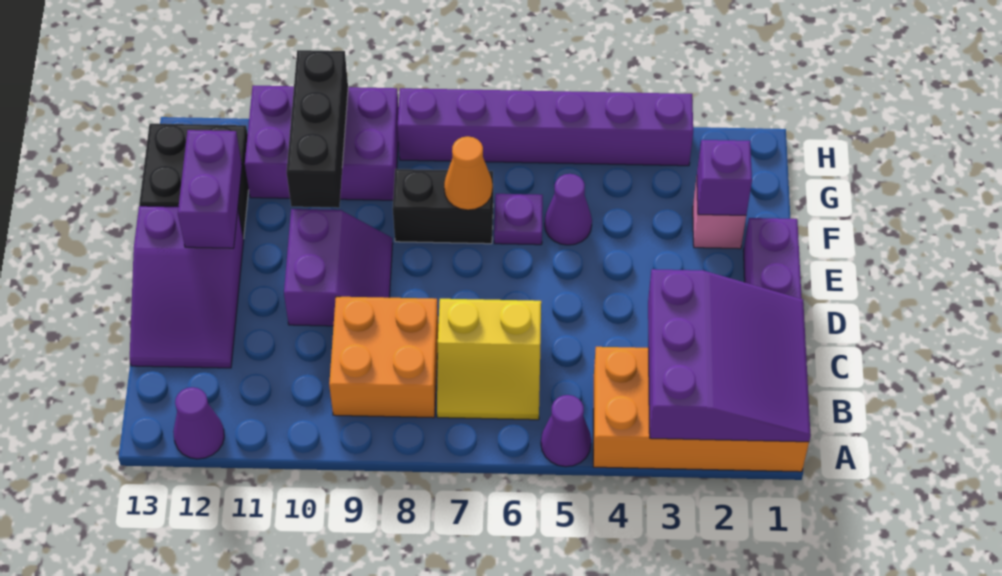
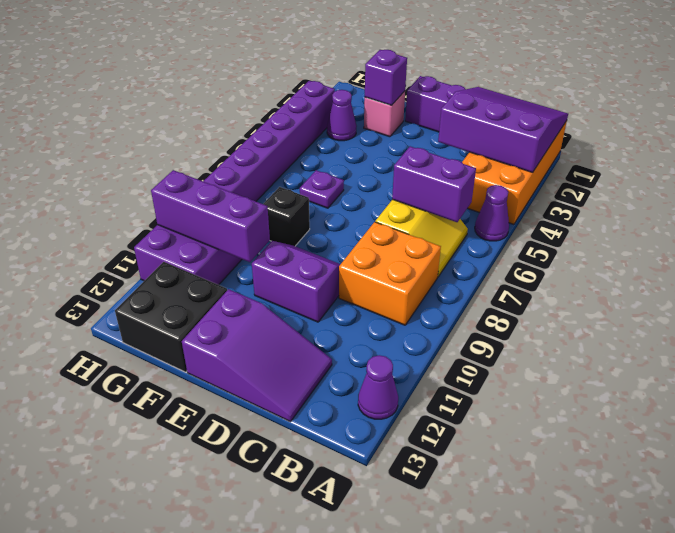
purple brick E12:F12 level 2 -> purple brick B6:C6 level 2
purple cone F5 level 1 -> purple cone G3 level 1
black brick F7:F8 level 1 -> black brick F8 level 1
orange cone F7 level 2 -> none
black brick F10:H10 level 2 -> purple brick F10:H10 level 2

